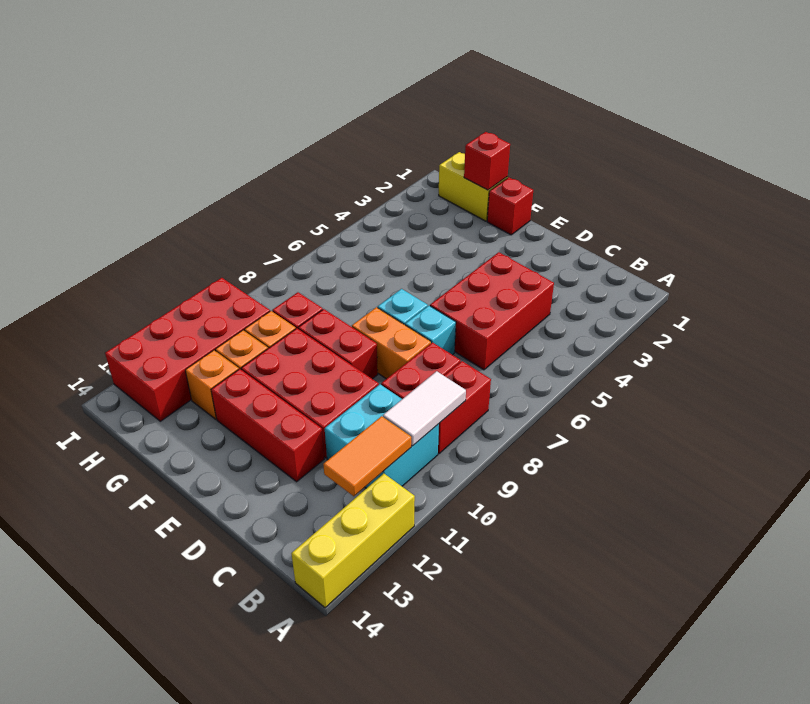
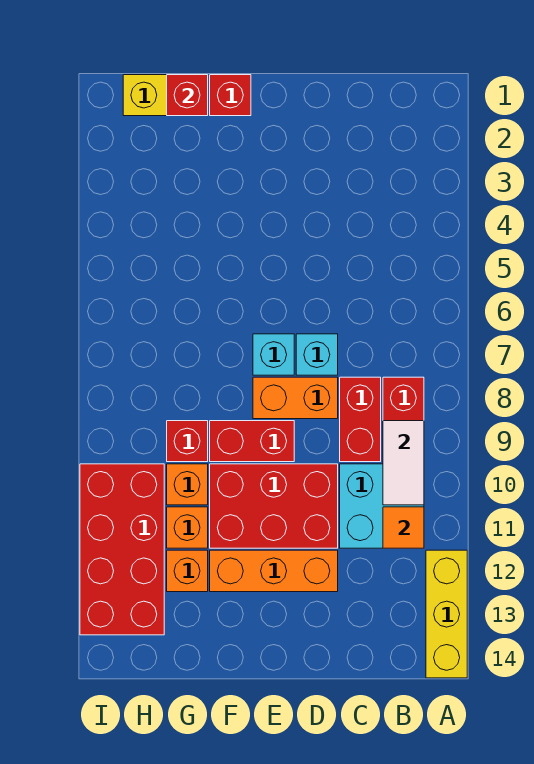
orange tile B11:B12 level 2 -> orange tile B11 level 2
red brick C4:D6 level 1 -> none
red brick D12:F12 level 1 -> orange brick D12:F12 level 1

